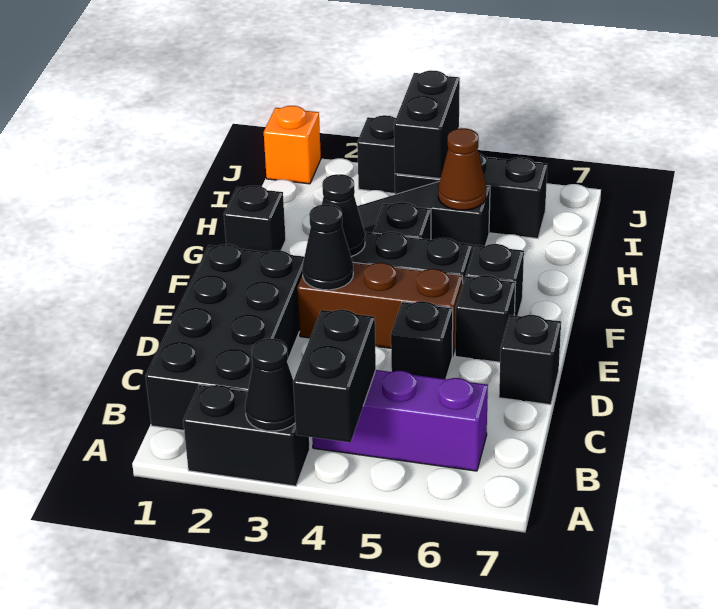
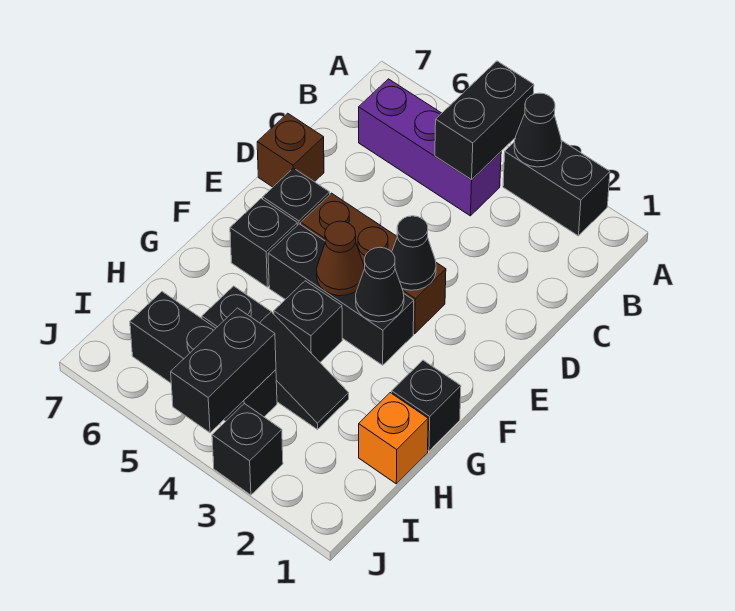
black brick B1:E2 level 1 -> none
black brick D5 level 1 -> none
black brick D7 level 1 -> brown brick D7 level 1
brown cone H5 level 2 -> brown cone F4 level 2
orange brick J1 level 1 -> orange brick H1 level 1

